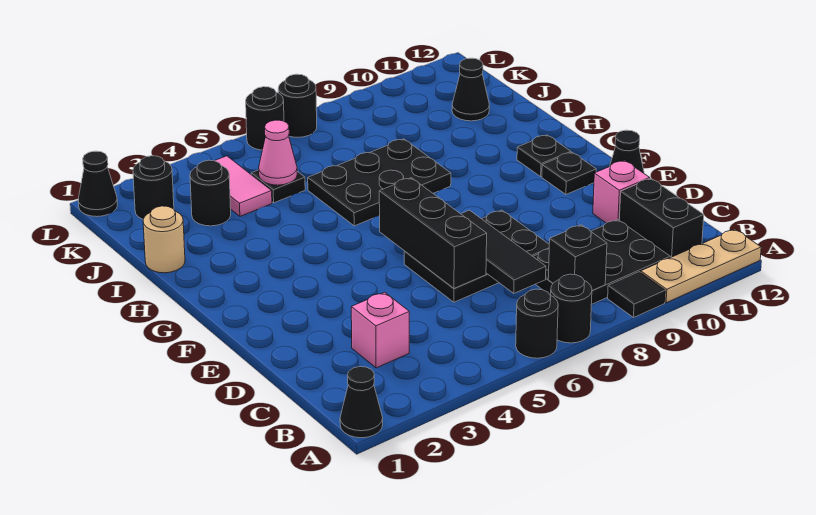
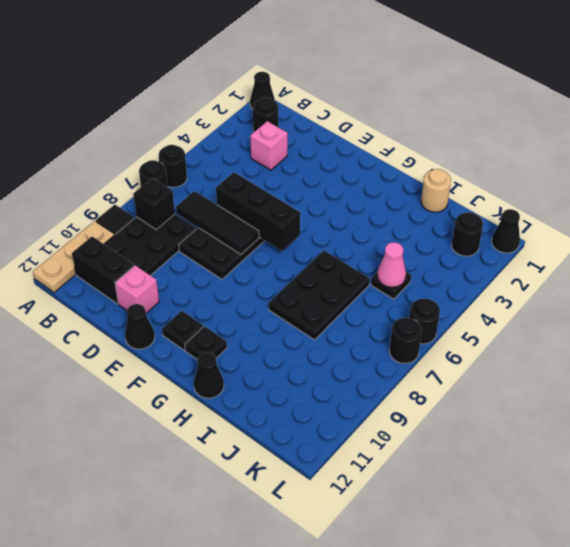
black round brick J3 level 1 -> black round brick B2 level 1
pink tile J4:K4 level 1 -> none
black cone J11 level 1 -> black cone H12 level 1

